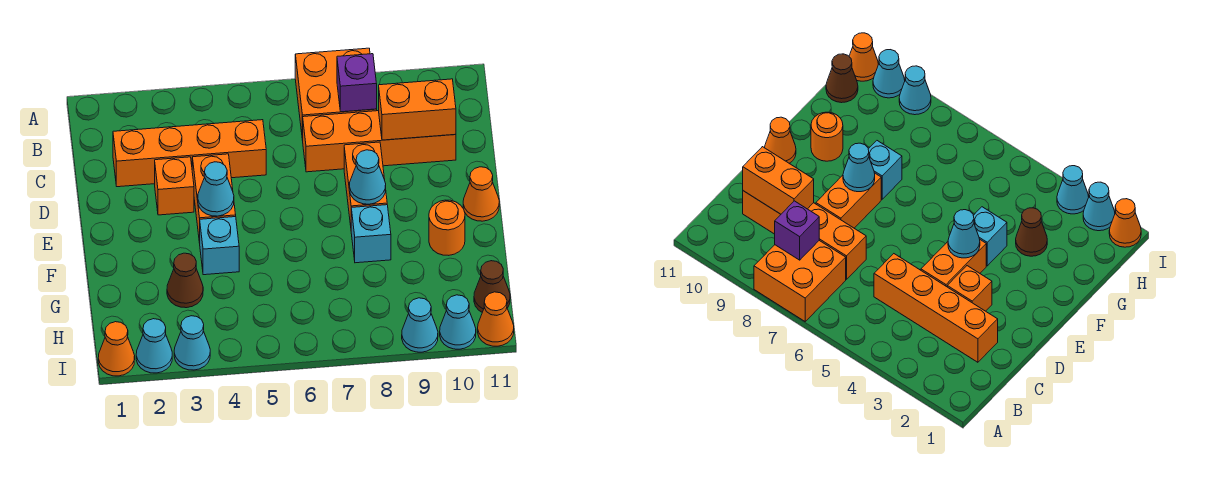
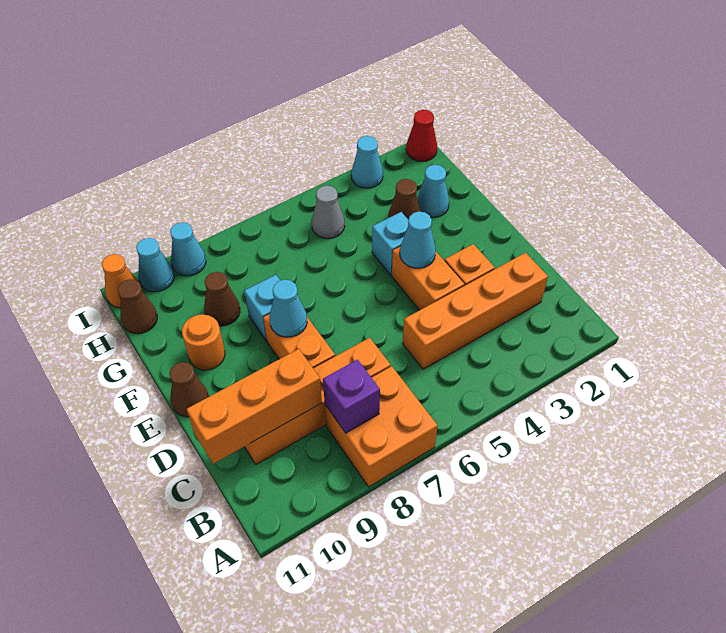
orange brick C9:C10 level 2 -> orange brick C9:C11 level 2
orange cone E11 level 1 -> brown cone E11 level 1
none -> brown cone G9 level 1
none -> grey cone H5 level 1
orange cone I1 level 1 -> red cone I1 level 1
cyan cone I2 level 1 -> cyan cone G2 level 1

